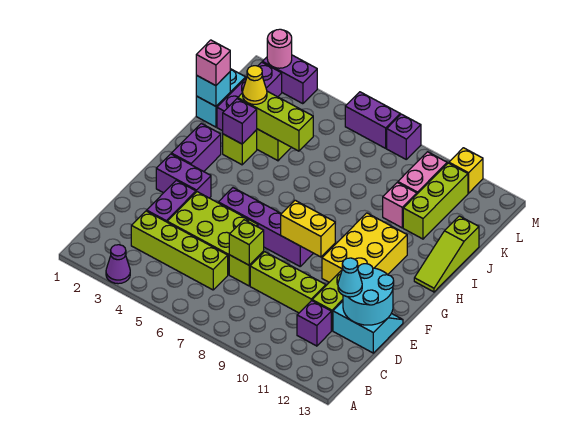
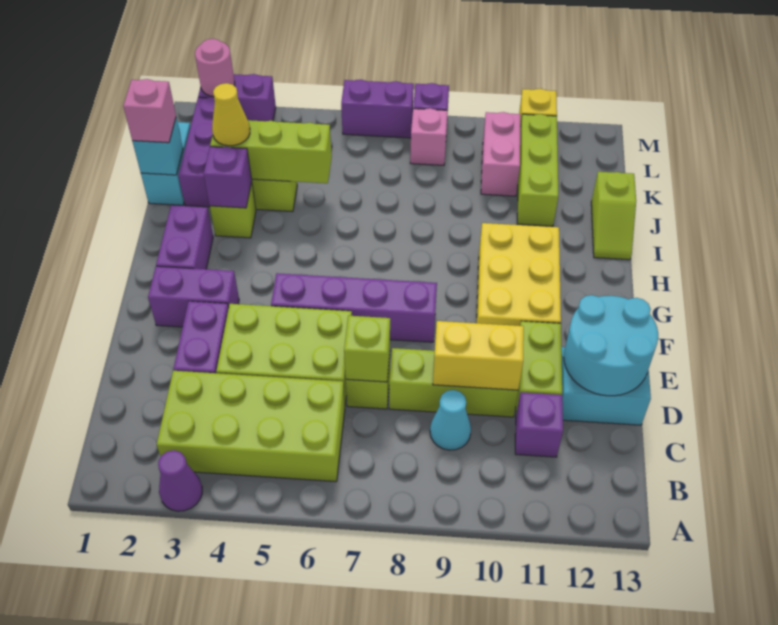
lime brick C3:C6 level 1 -> lime brick B3:C6 level 1
cyan cone D12 level 3 -> cyan cone C9 level 1
yellow brick F8:F9 level 2 -> yellow brick D9:D10 level 2
lime slope H13:J13 level 1 top J -> lime slope I13:J13 level 1 top J
pink brick J10 level 1 -> pink brick L8 level 1

